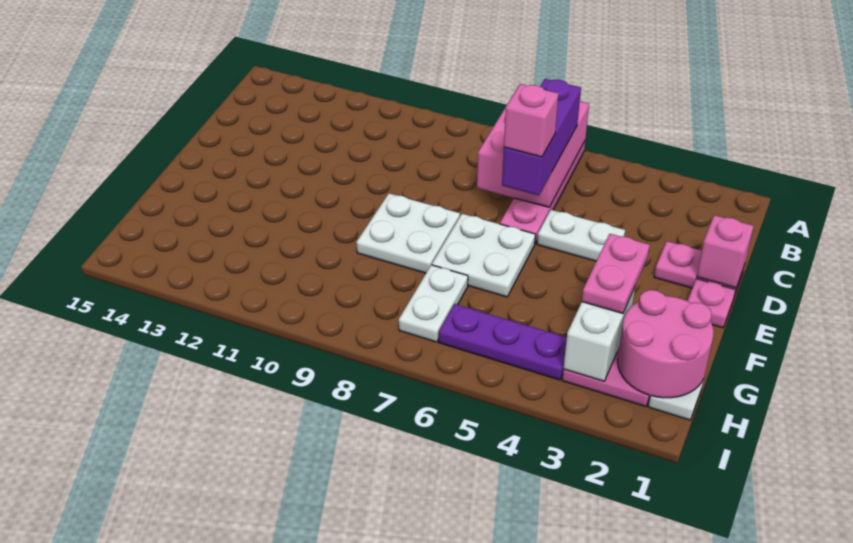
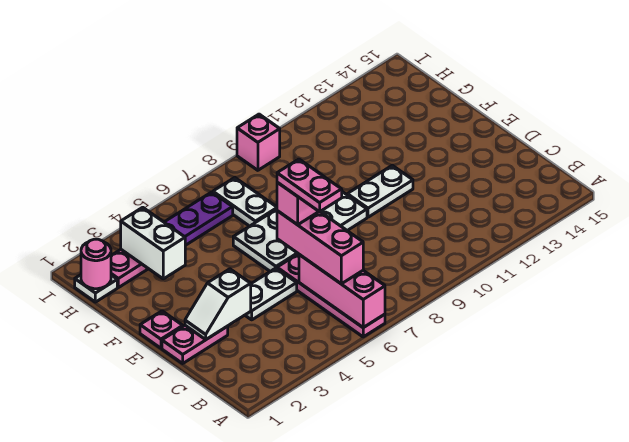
pink brick A6:C7 level 2 -> pink brick A6:C6 level 2
purple brick B6:D6 level 3 -> pink brick B6:D6 level 3
pink brick D1 level 2 -> pink brick I9 level 1
none -> white slope D2:D3 level 2 top 3
none -> white plate E10:E11 level 1
pink plate F3:G3 level 3 -> pink plate C6:D6 level 5
pink round brick G1:H2 level 2 -> pink round brick H1 level 2

